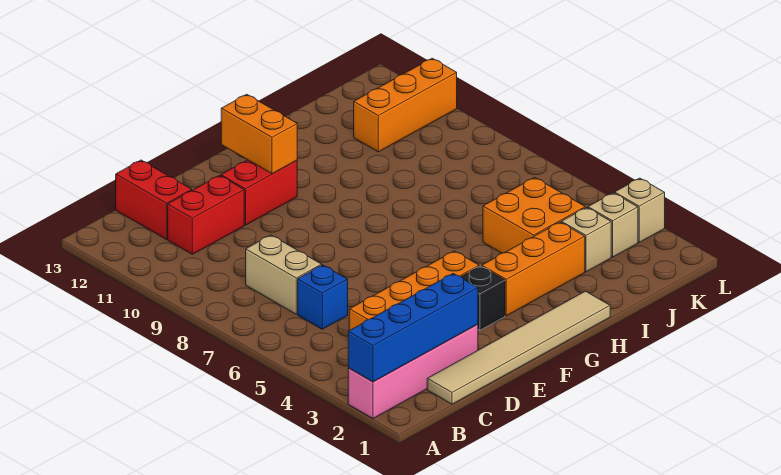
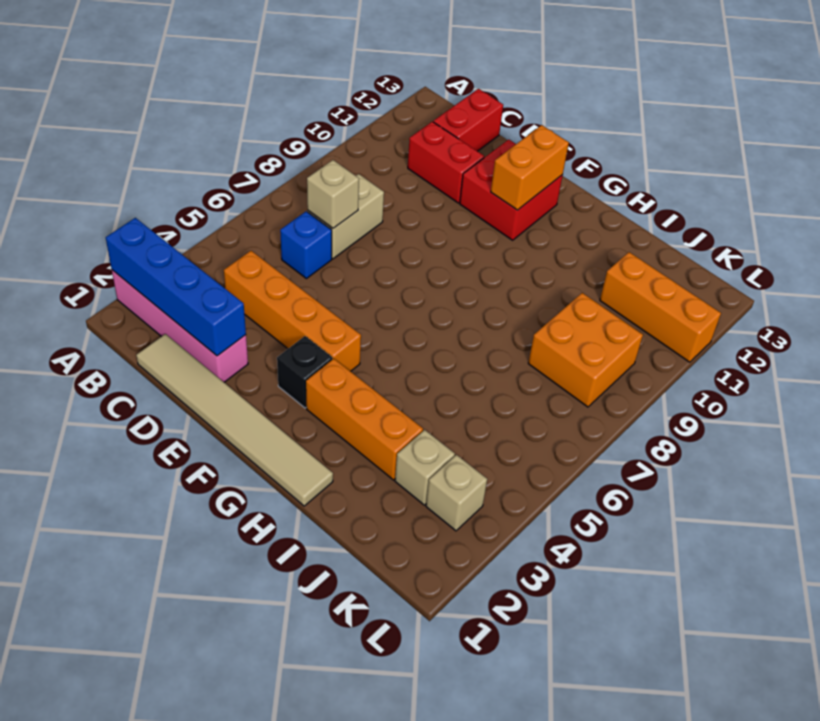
red brick E11:F11 level 1 -> red brick E11:F12 level 1
orange brick I4:J5 level 1 -> orange brick J8:K9 level 1
tan brick L3 level 1 -> tan brick C7 level 2

